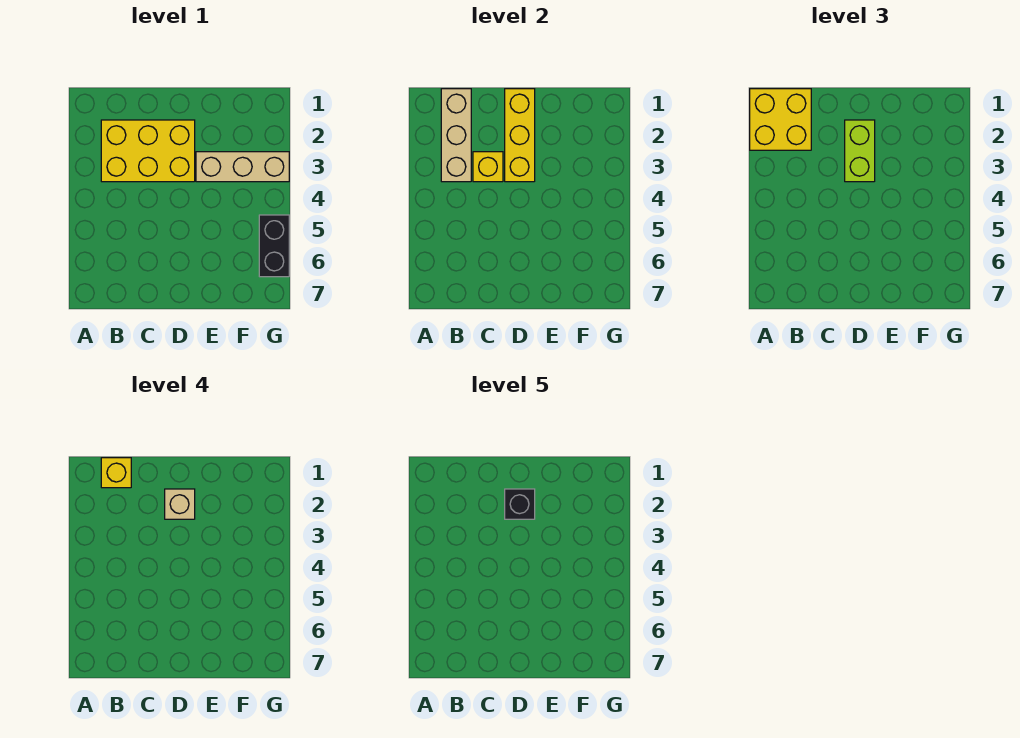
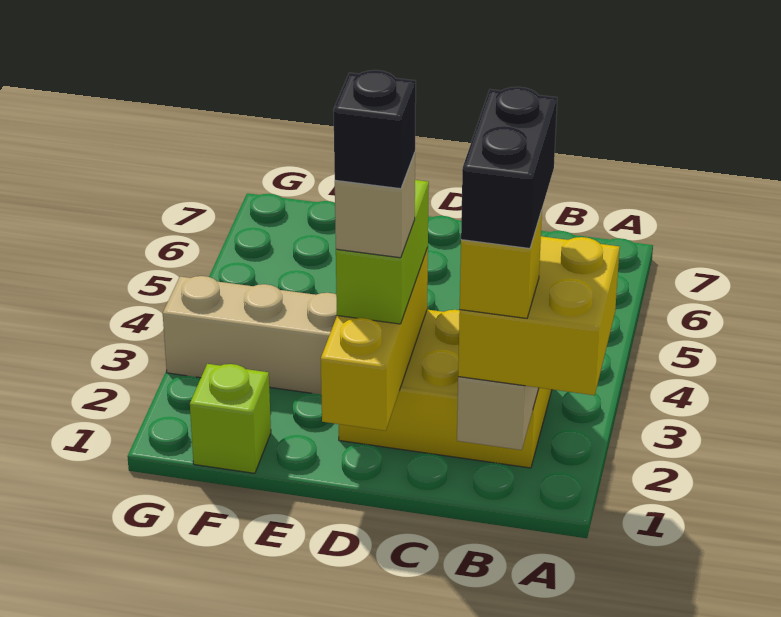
yellow brick C3 level 2 -> none
none -> lime brick F1 level 1
black brick G5:G6 level 1 -> black brick B1:B2 level 5

